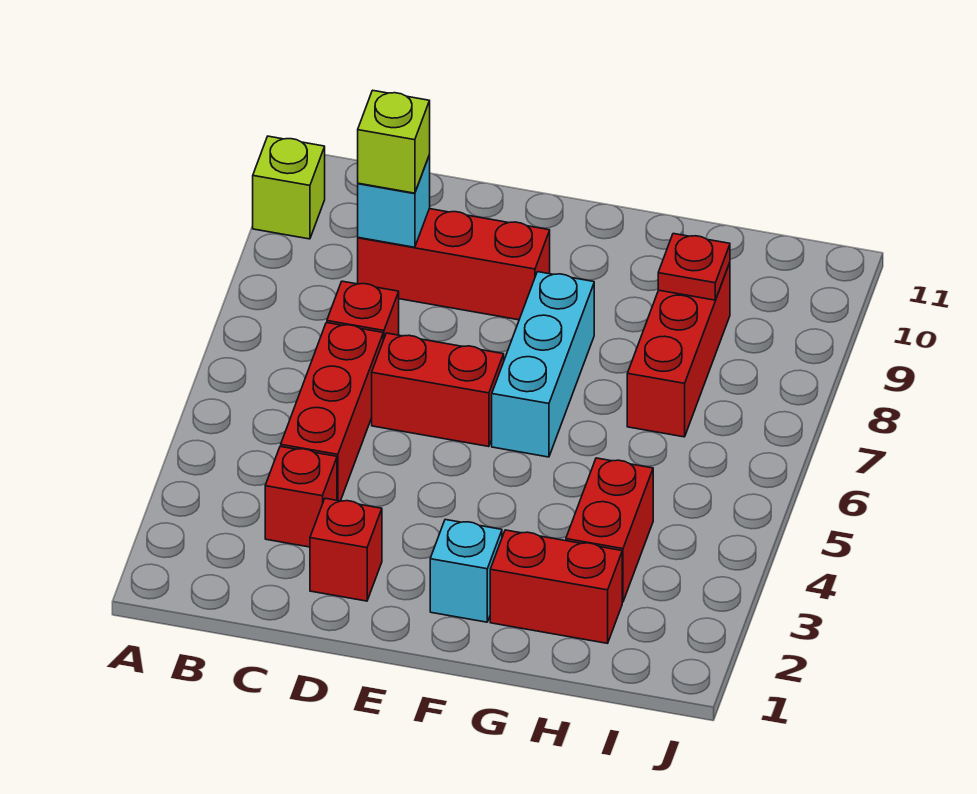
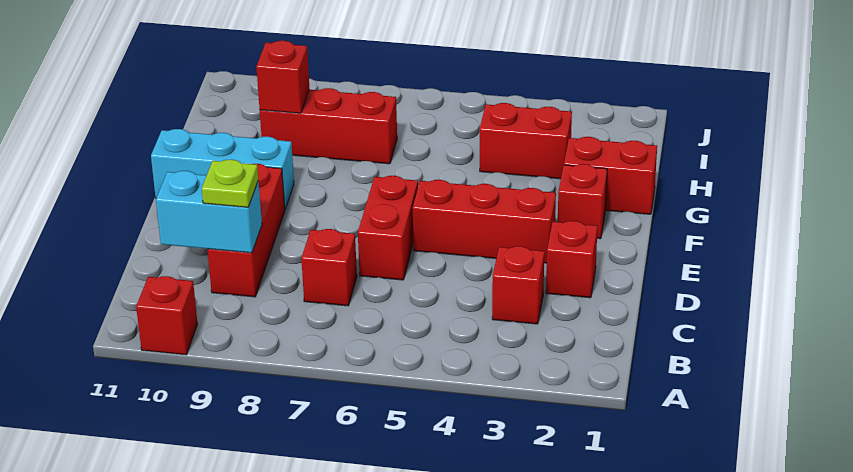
lime brick A10 level 1 -> red brick A10 level 1
red brick C4:C6 level 1 -> red brick E3:E5 level 1
cyan brick C9 level 2 -> cyan brick C9:C10 level 2
lime brick C9 level 3 -> lime plate C9 level 3
cyan brick F2 level 1 -> red brick F2 level 1
cyan brick F6:F8 level 1 -> cyan brick F9:F11 level 1
red brick G2:H2 level 1 -> red brick G1:G2 level 1
red plate H9 level 2 -> red brick H9 level 2

